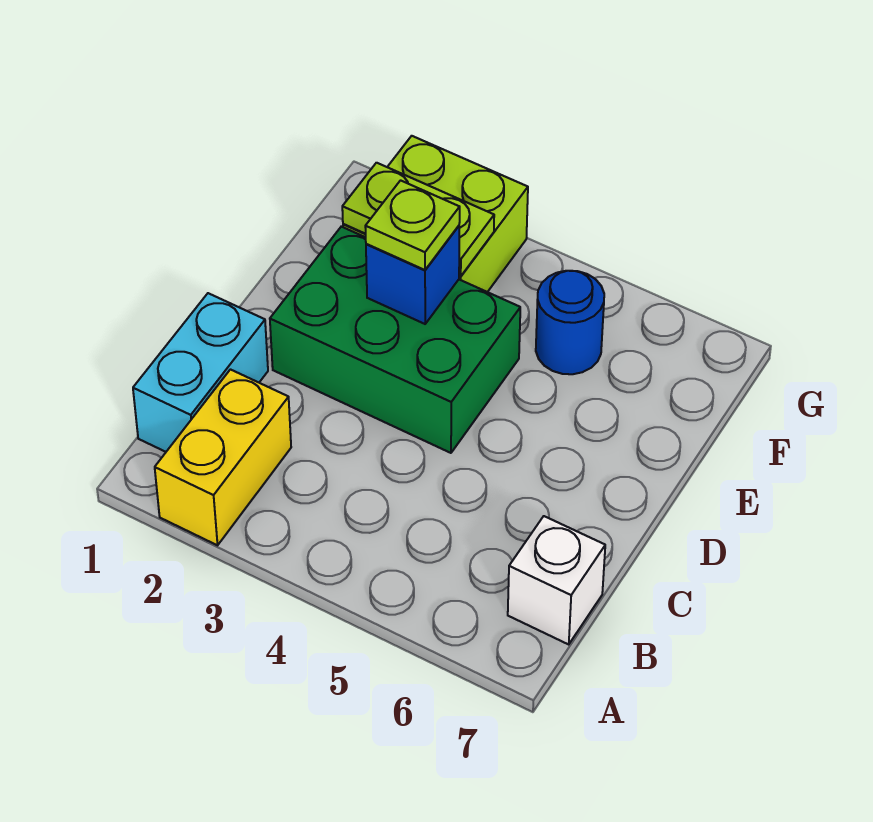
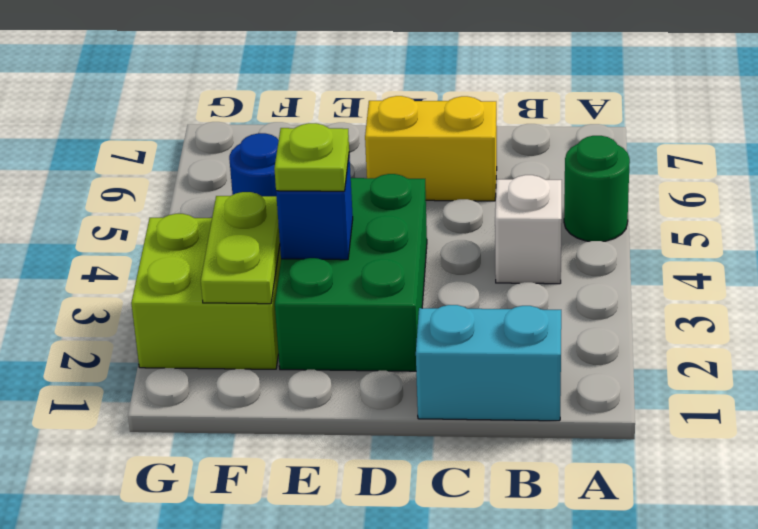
yellow brick A2:B2 level 1 -> yellow brick C6:D6 level 1
none -> green round brick A5 level 1
white brick B7 level 1 -> white brick B4 level 1

